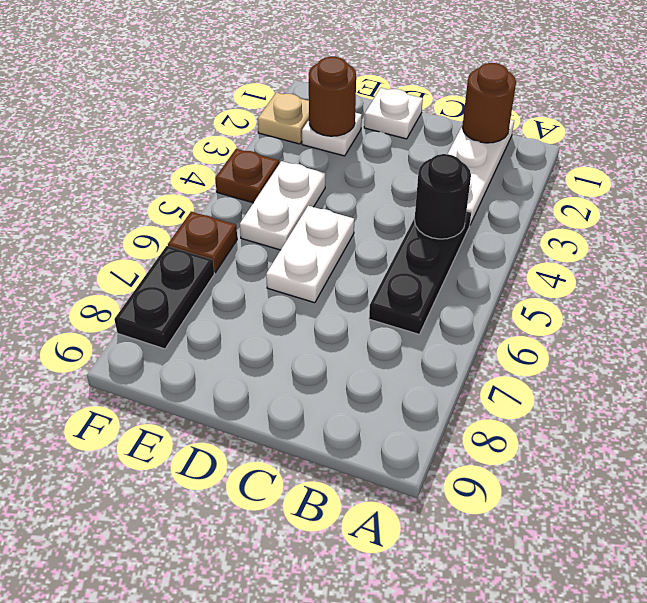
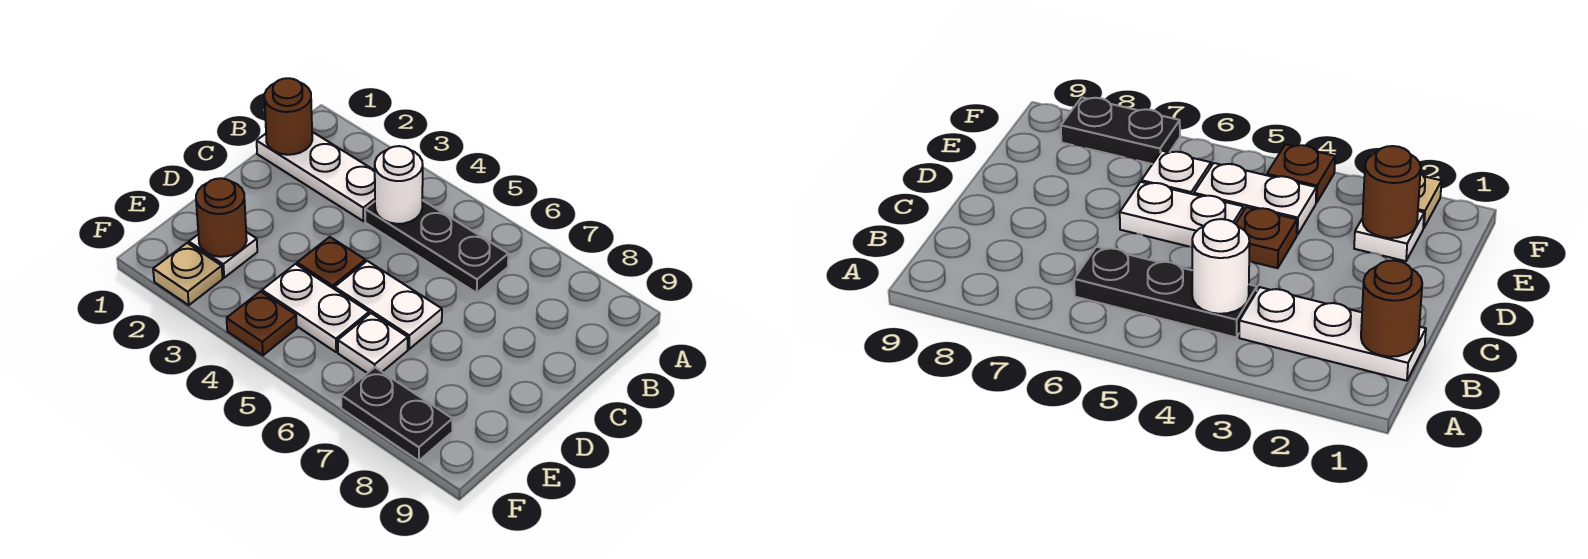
black round brick B4 level 2 -> white round brick B4 level 2
white plate D1 level 1 -> white plate E6 level 1
brown plate F6 level 1 -> brown plate D4 level 1

